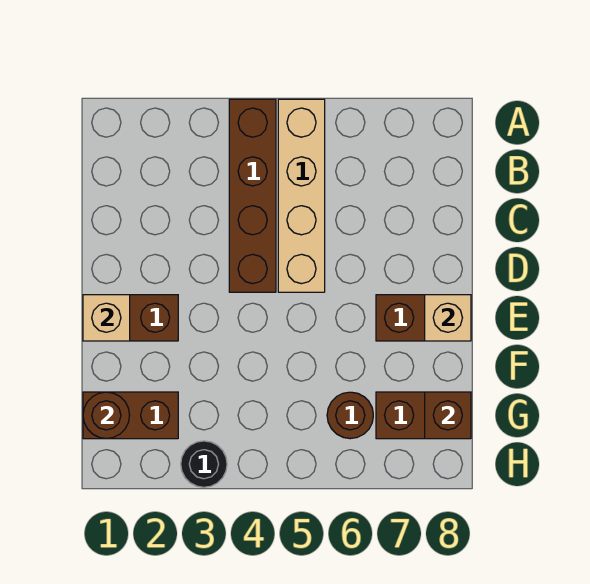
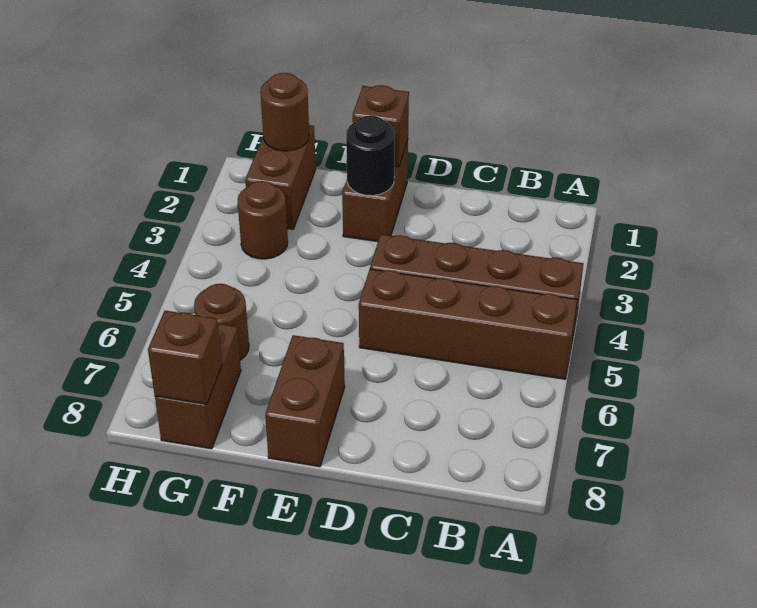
tan brick A5:D5 level 1 -> brown brick A5:D5 level 1
tan brick E1 level 2 -> brown brick E1 level 2
tan brick E8 level 2 -> none
none -> brown round brick G3 level 1
black round brick H3 level 1 -> black round brick E2 level 2

